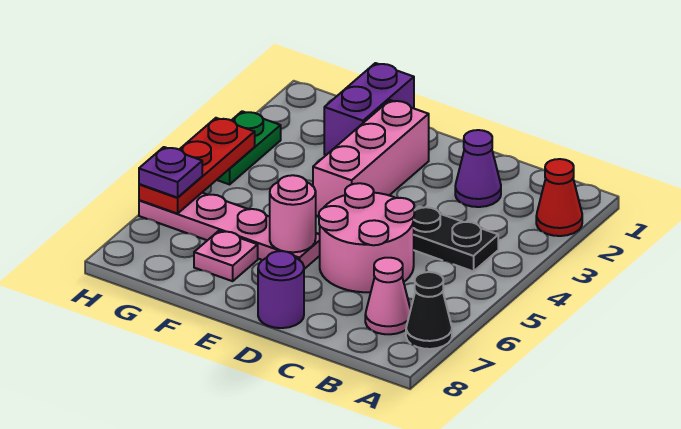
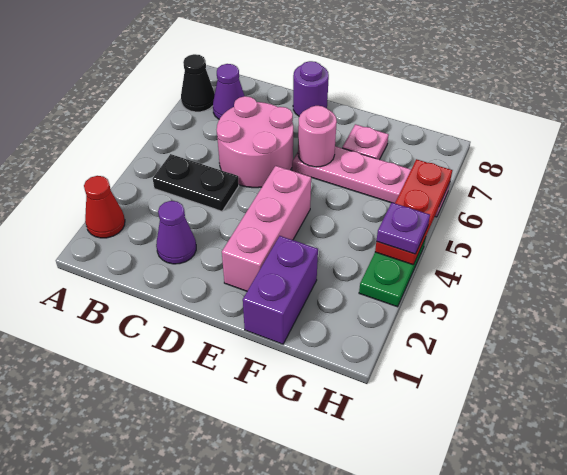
pink cone B7 level 1 -> purple cone B7 level 1
purple plate H6 level 3 -> purple plate H4 level 3

